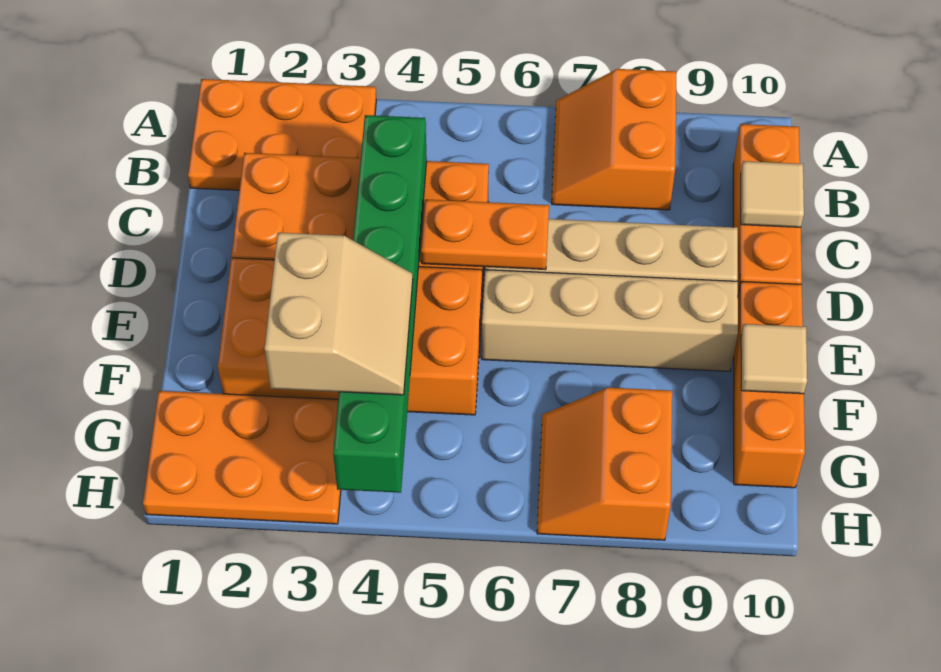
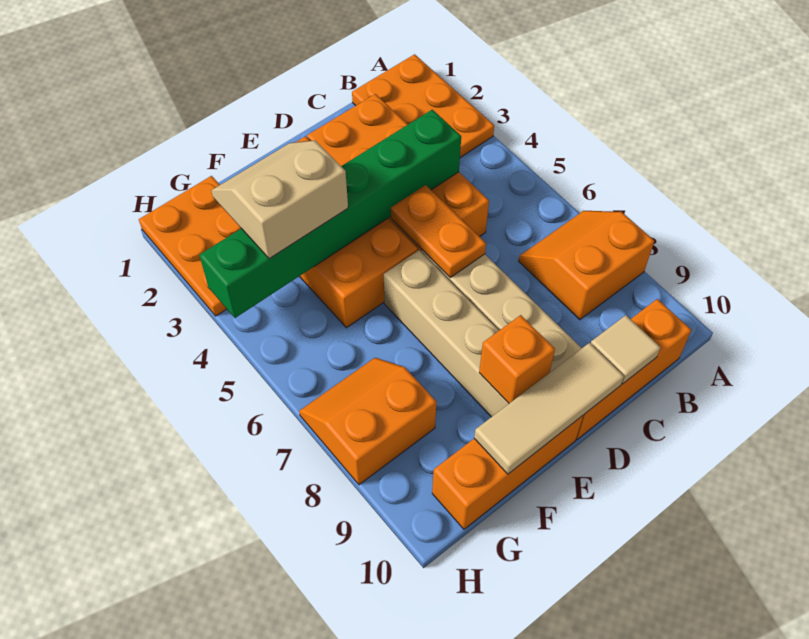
none -> orange brick E9 level 2
tan slope F3:G4 level 3 top 3 -> tan slope F3:G4 level 3 top 4
tan tile F10 level 2 -> tan tile D10:F10 level 2

